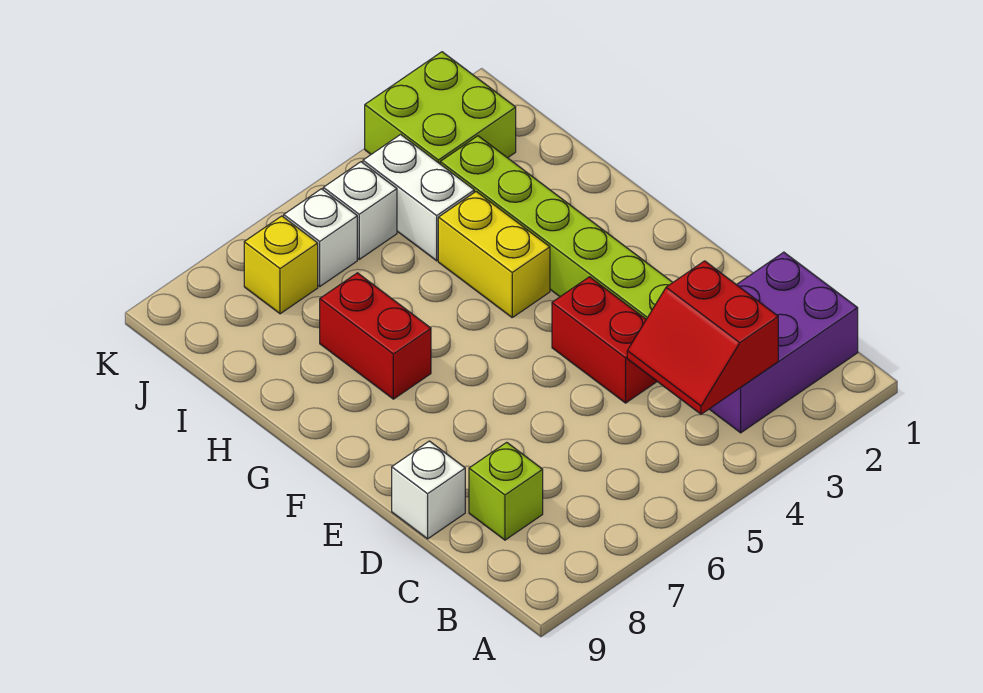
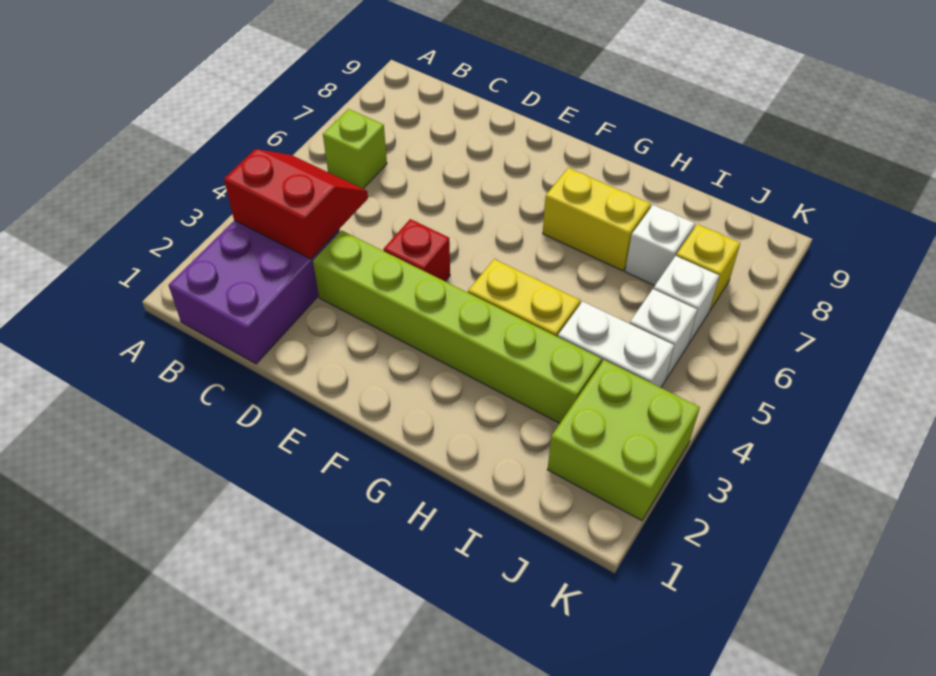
lime brick C8 level 1 -> lime brick B6 level 1
red brick D4:E4 level 1 -> red brick E4 level 1
white brick D9 level 1 -> white brick I7 level 1
red brick G7:H7 level 1 -> yellow brick G7:H7 level 1

